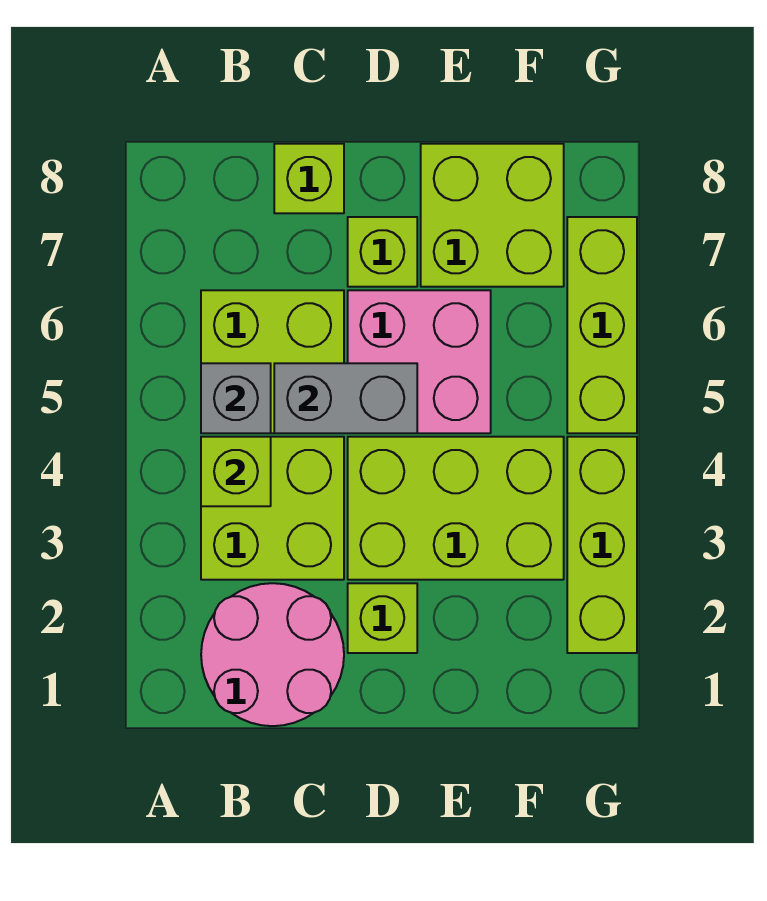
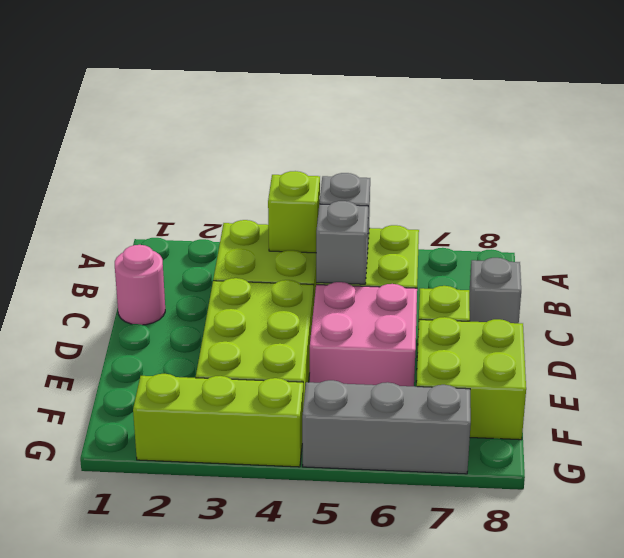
pink round brick B1:C2 level 1 -> pink round brick C1 level 1
grey brick C5:D5 level 2 -> grey brick C5 level 2
lime brick C8 level 1 -> grey brick C8 level 1
lime brick D2 level 1 -> none
lime brick G5:G7 level 1 -> grey brick G5:G7 level 1

